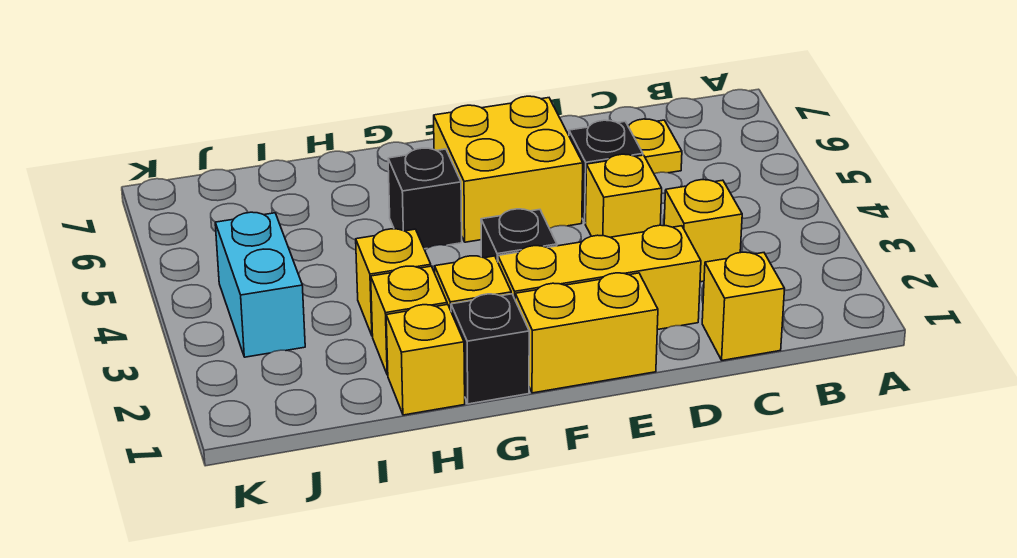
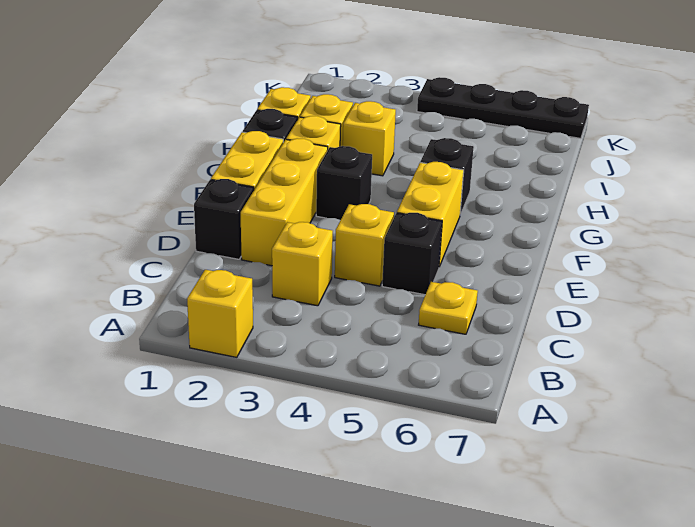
yellow brick C1 level 1 -> yellow brick A2 level 1
none -> black brick D1 level 1
yellow brick E5:F6 level 1 -> yellow brick E5:F5 level 1
cyan brick J3:J4 level 1 -> none
none -> black plate K4:K7 level 1

